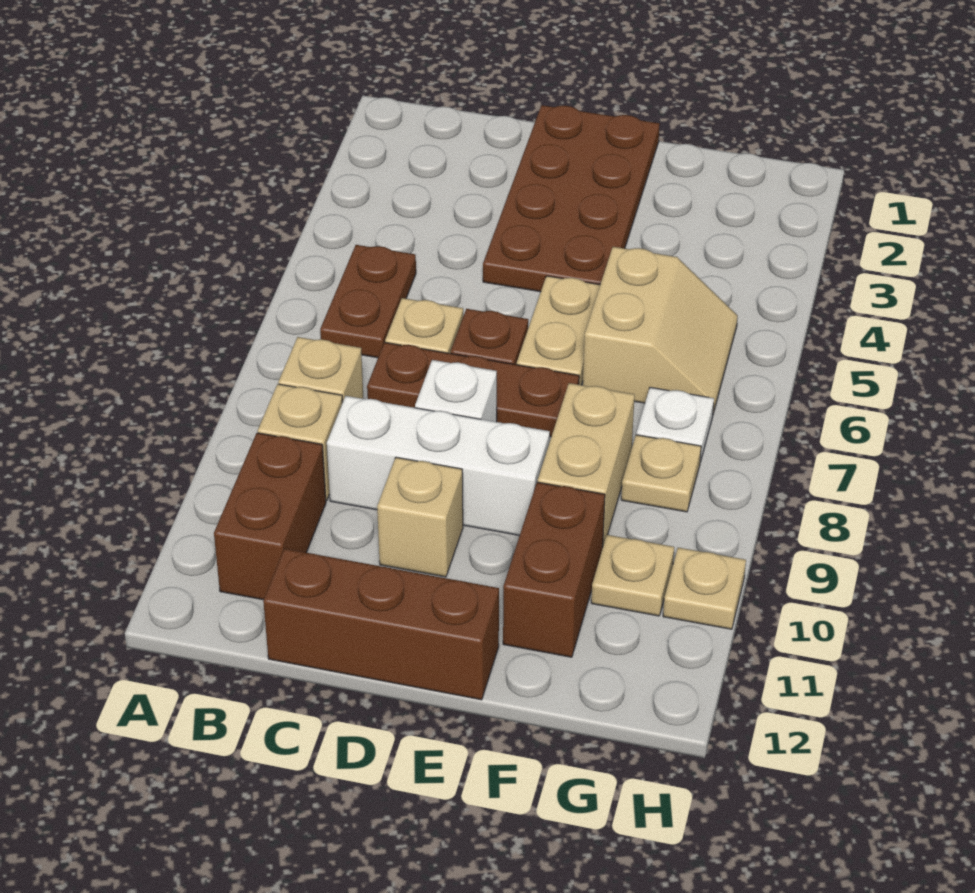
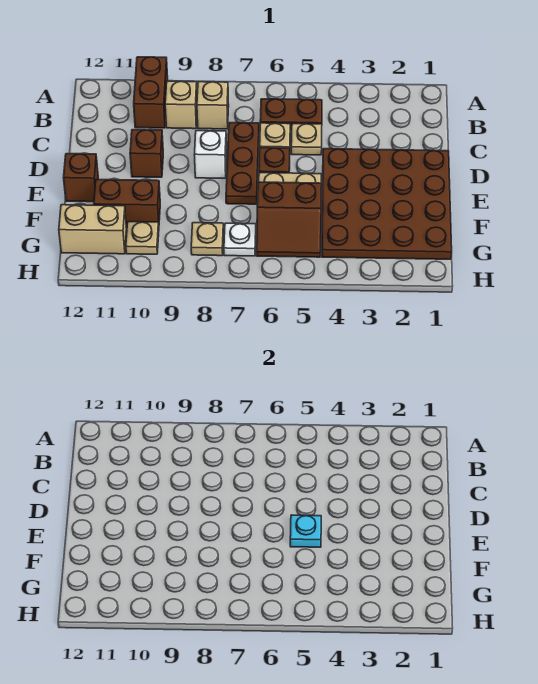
brown brick B10:B11 level 1 -> brown brick A10:B10 level 1
white brick C9:E9 level 1 -> none
brown brick C12:E12 level 1 -> brown brick E12 level 1
brown plate D1:E4 level 1 -> brown plate D1:G4 level 1
tan brick D10 level 1 -> brown brick D10 level 1
none -> cyan plate E5 level 2
tan slope F5:G6 level 1 top F -> brown slope F5:G6 level 1 top F
tan brick F8:F9 level 1 -> tan brick G11:G12 level 1
tan plate H10 level 1 -> tan plate C5 level 1

